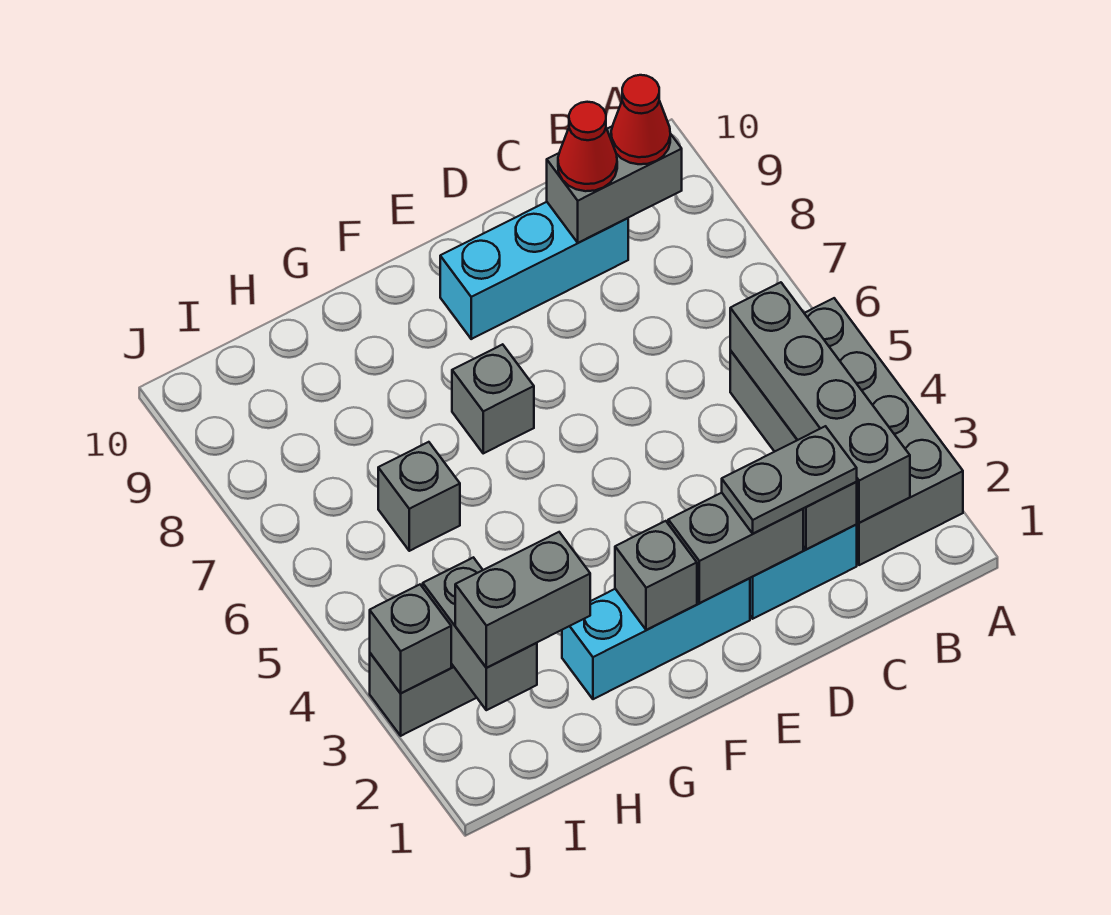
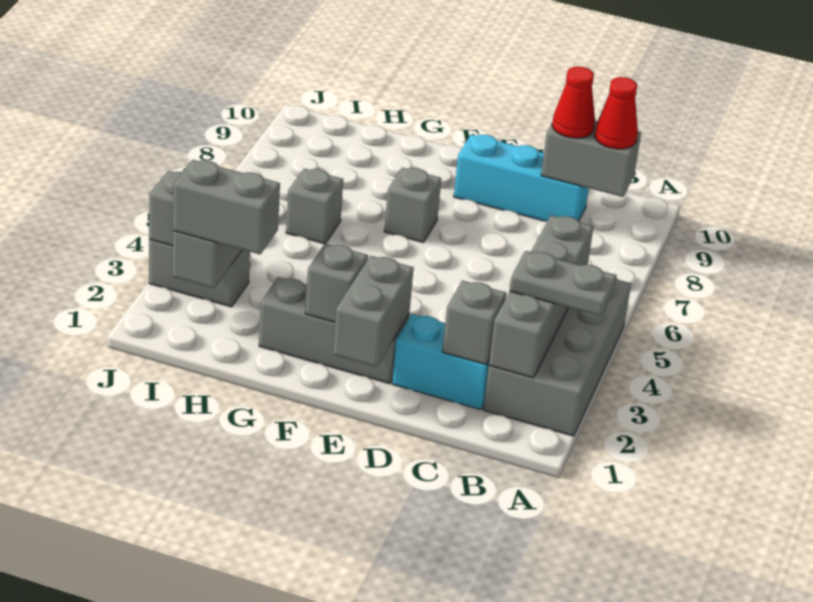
grey plate C2:D2 level 3 -> grey plate A3:B3 level 3
grey brick D2:E2 level 2 -> grey brick E1:E2 level 2
cyan brick E2:G2 level 1 -> grey brick E2:G2 level 1

